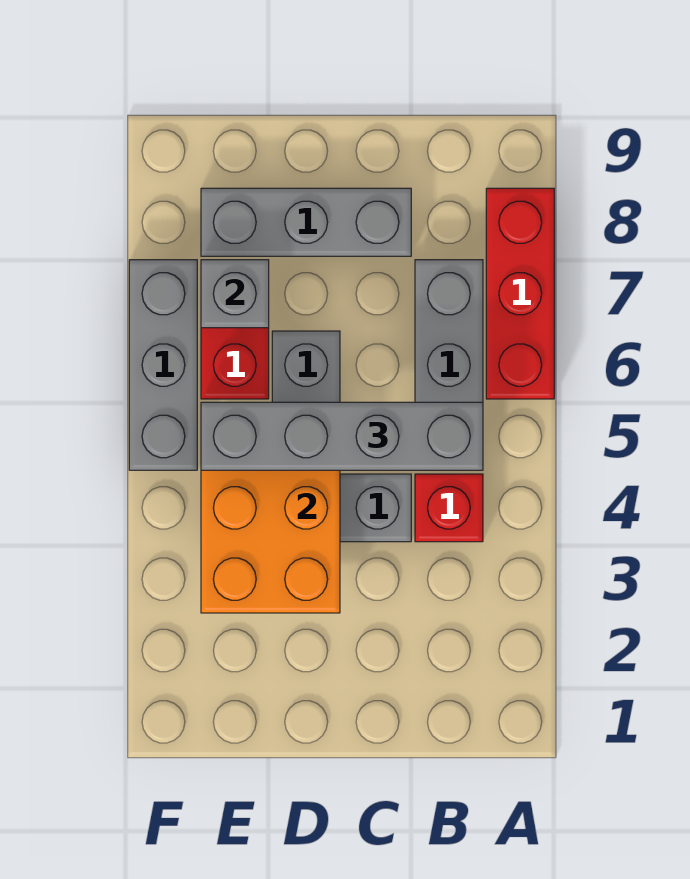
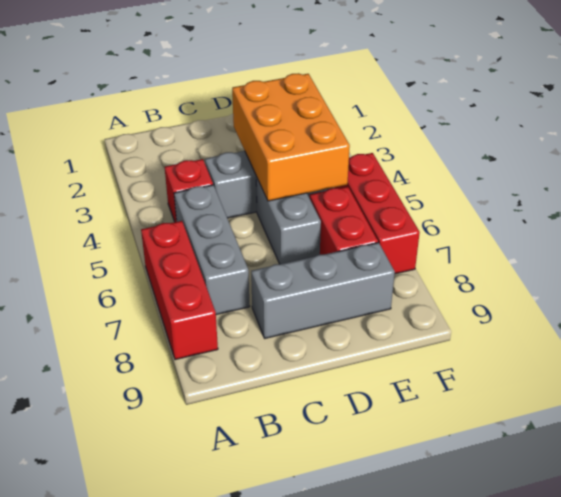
grey brick B5:E5 level 3 -> none
grey brick E7 level 2 -> none
grey brick F5:F7 level 1 -> red brick F5:F7 level 1

